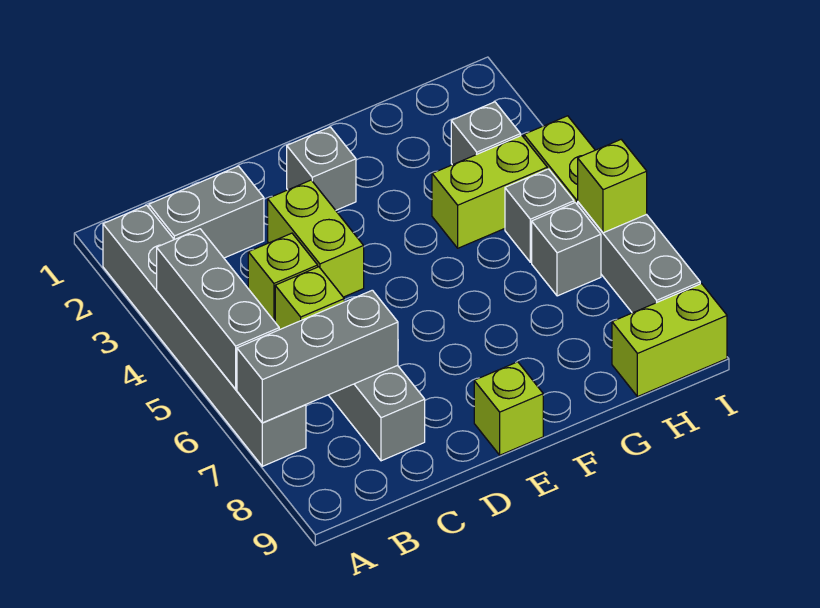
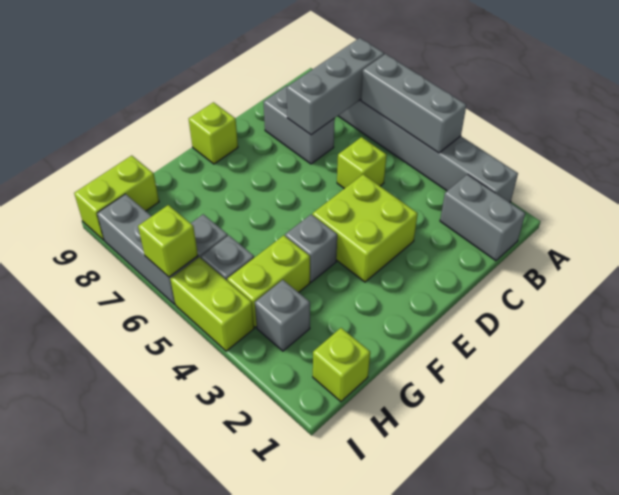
grey brick B2:C2 level 1 -> grey brick B1:B2 level 1
lime brick C4 level 1 -> lime brick H1 level 1
lime brick D3:D4 level 1 -> lime brick D3:E4 level 1
grey brick E2 level 1 -> grey brick F4 level 1

